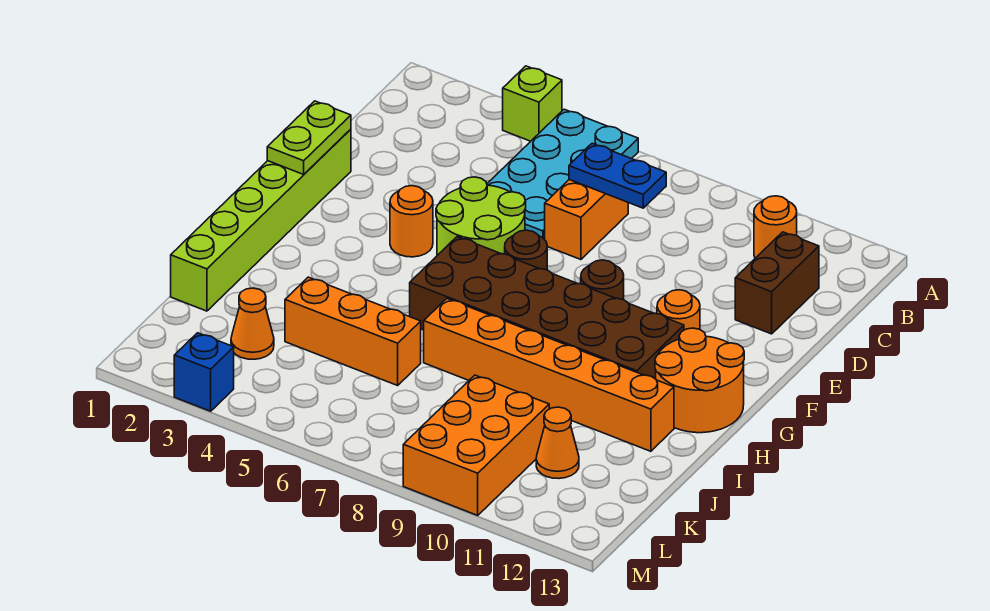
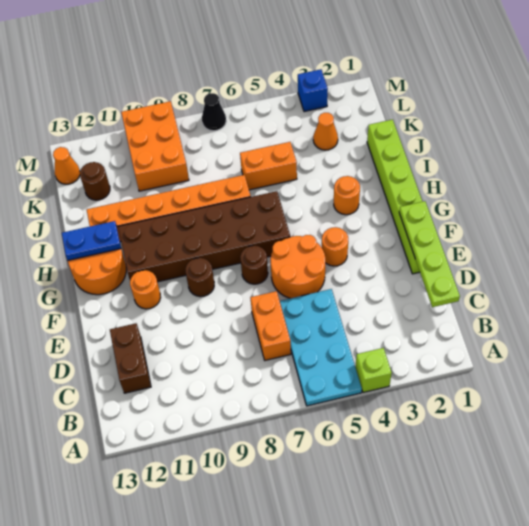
orange round brick B11 level 1 -> orange round brick H3 level 1
blue plate C7:C8 level 2 -> blue plate H12:H13 level 2
lime plate E1:F1 level 2 -> lime plate C1:F1 level 2
lime round brick E5:F6 level 1 -> orange round brick E5:F6 level 1
orange brick J4:J6 level 1 -> orange brick J5:J6 level 1
orange cone K11 level 1 -> orange cone L13 level 1
none -> brown round brick K12 level 1
none -> black cone M7 level 1

